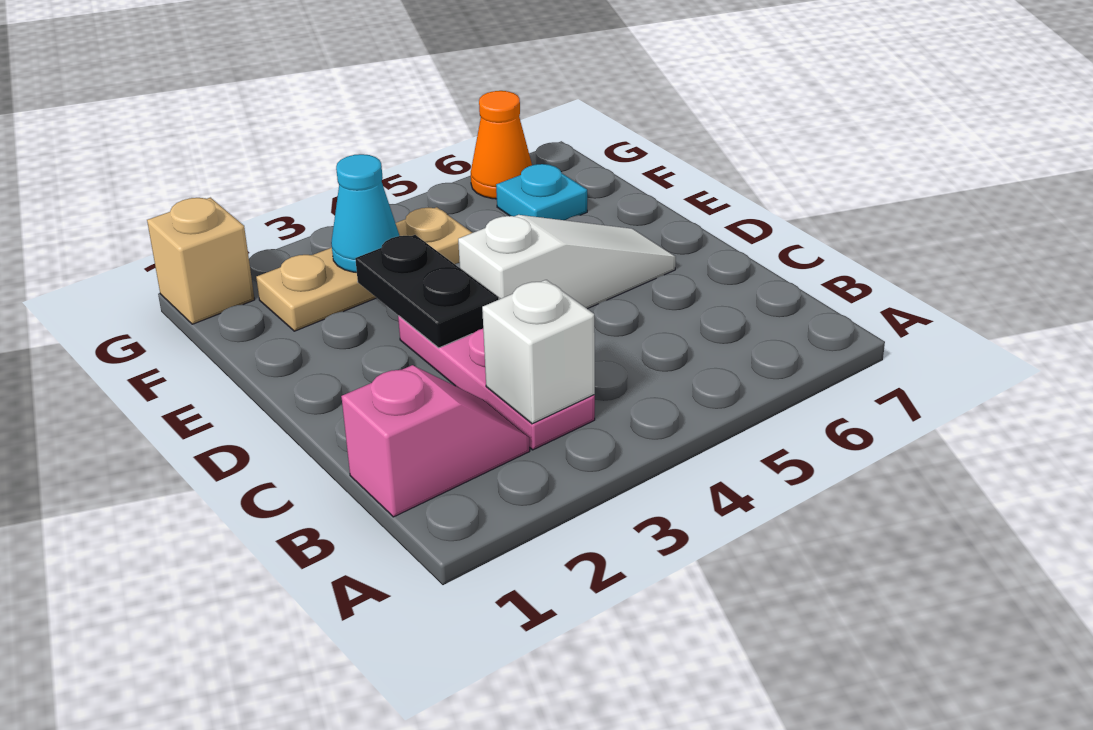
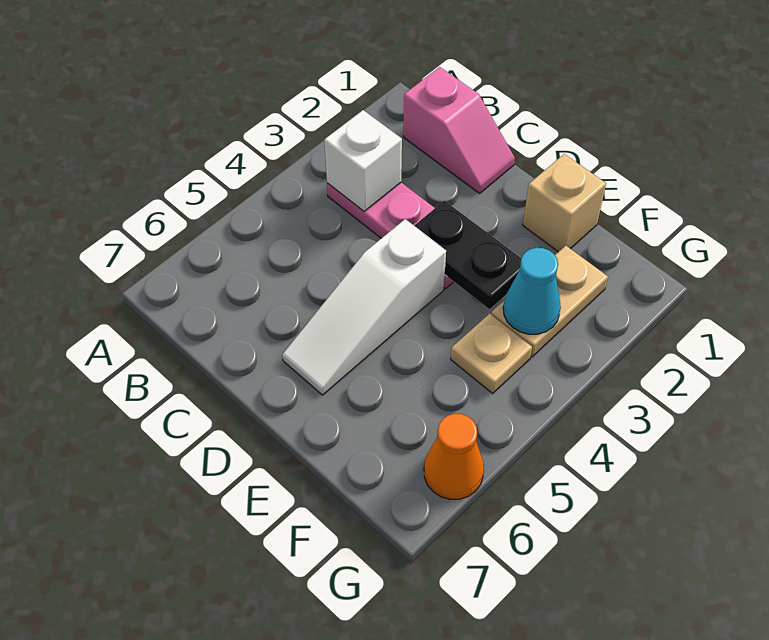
pink slope B1:B2 level 1 top 1 -> pink slope B1:C1 level 1 top B
cyan plate F6 level 1 -> none
tan brick G1 level 1 -> tan brick E1 level 1

